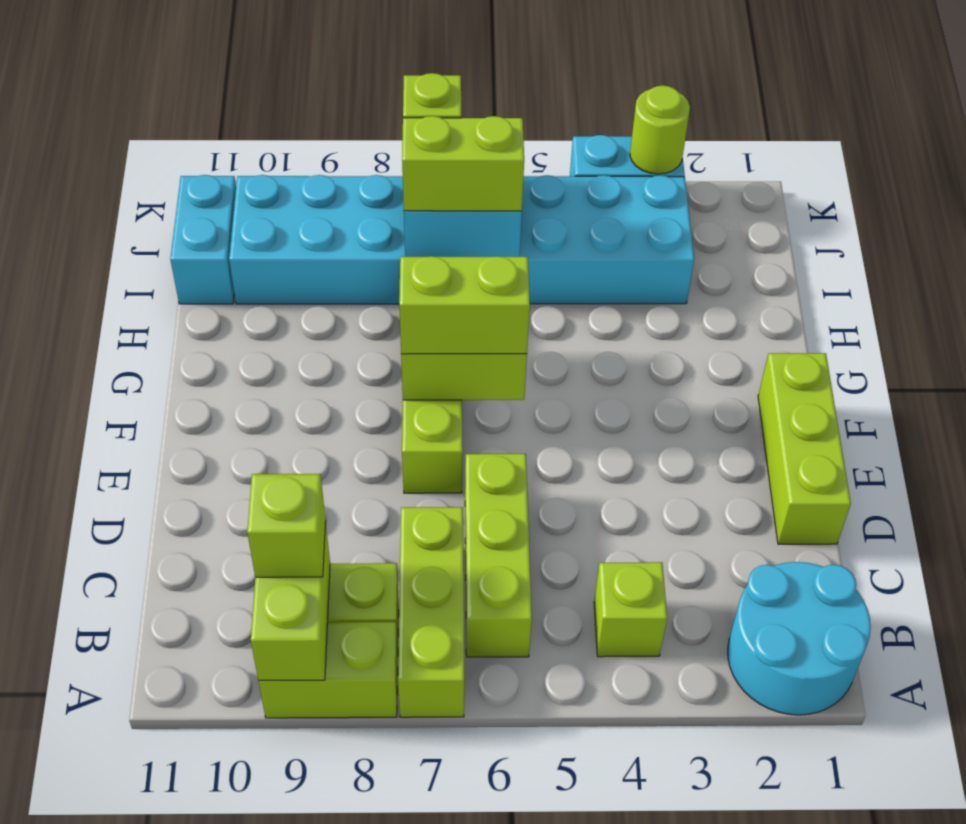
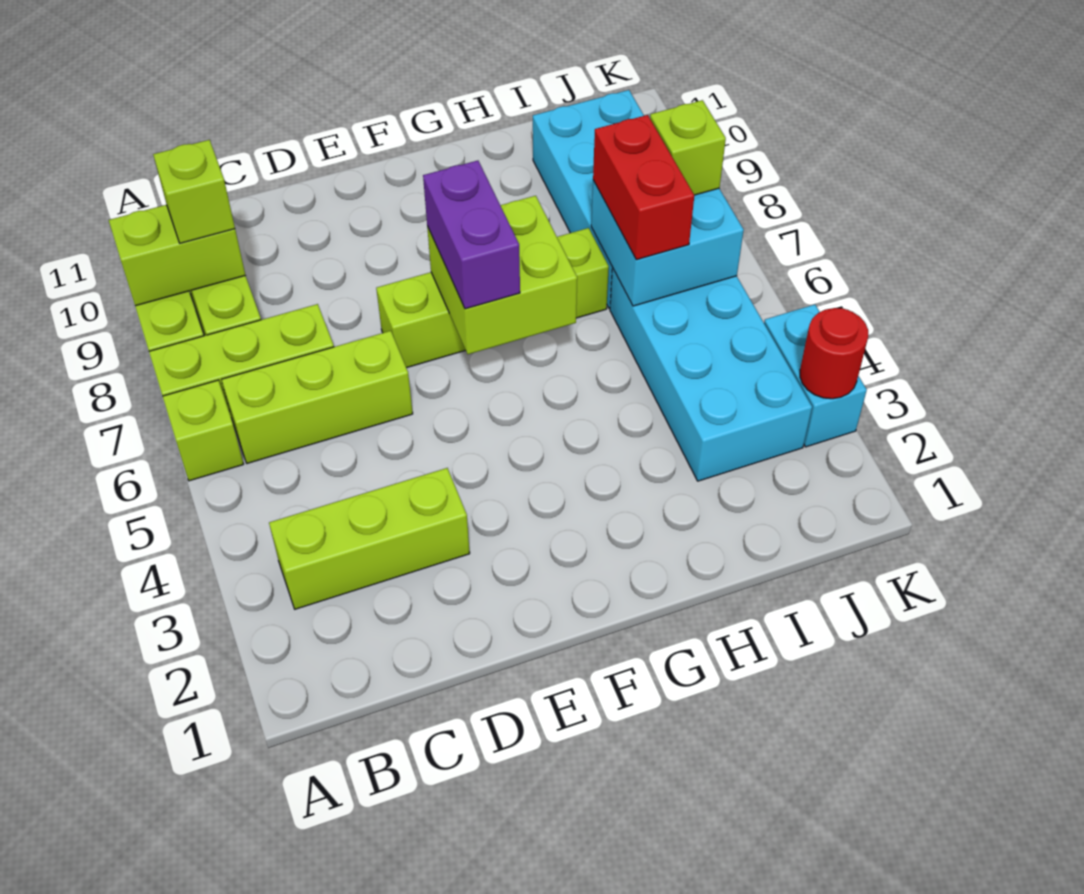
cyan round brick A1:B2 level 1 -> none
lime brick B4 level 1 -> lime brick A6 level 1
lime brick D1:F1 level 1 -> lime brick B3:D3 level 1
lime brick F6:F7 level 3 -> purple brick F6:F7 level 3
lime brick I6:I7 level 3 -> red brick I6:I7 level 3
cyan brick I11:J11 level 1 -> none
lime round brick K3 level 2 -> red round brick K3 level 2

